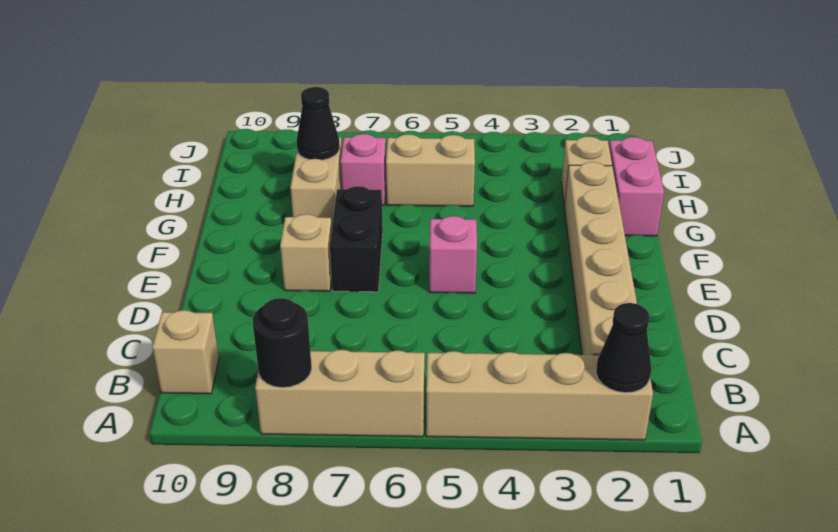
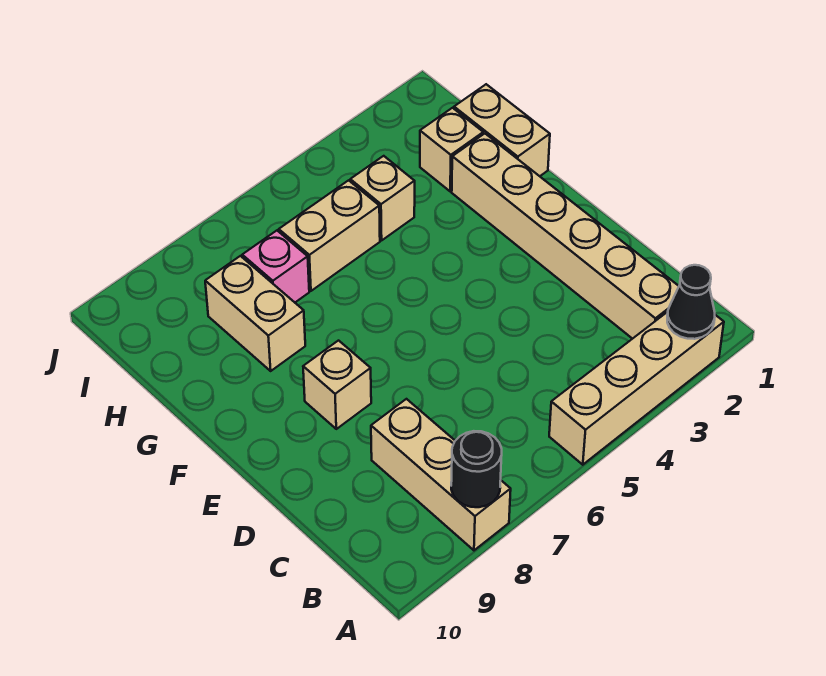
tan brick A6:A8 level 1 -> tan brick A8:C8 level 1
tan brick B10 level 1 -> tan brick H4 level 1
pink brick E5 level 1 -> none
black brick E7:F7 level 1 -> none
pink brick G1:H1 level 1 -> tan brick G1:H1 level 1
black cone H8 level 2 -> none

